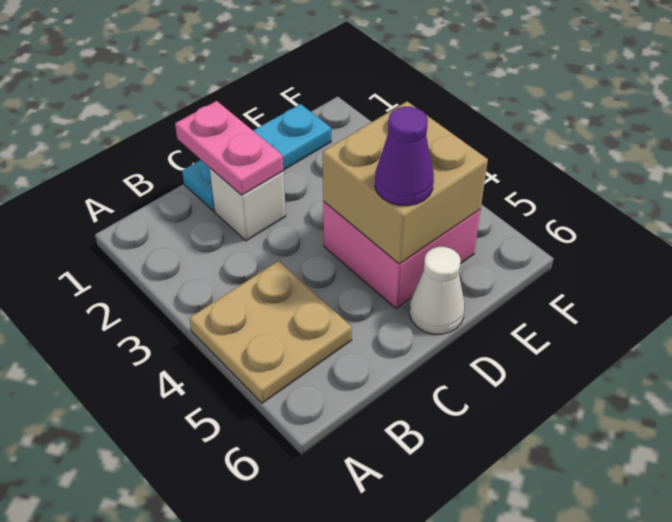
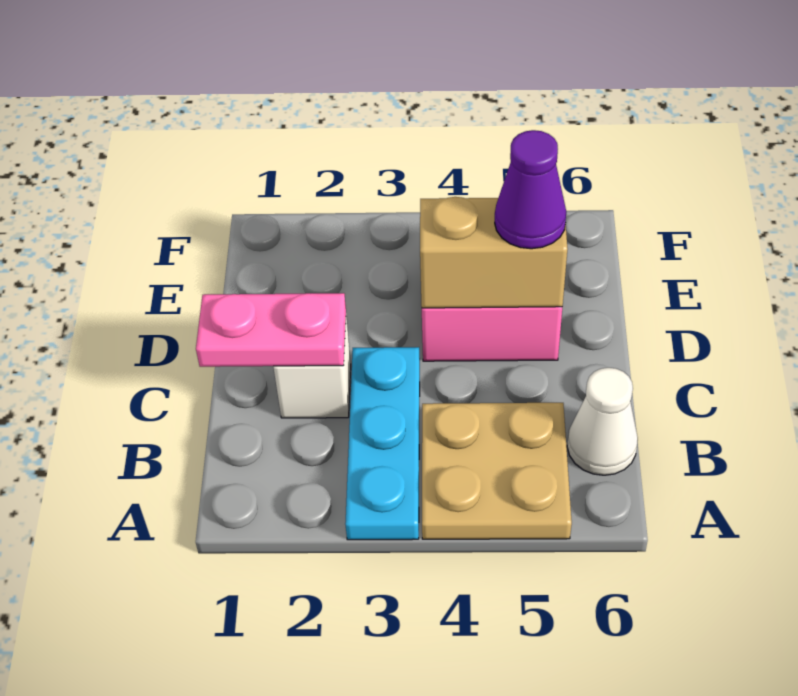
cyan plate C1:E1 level 1 -> cyan plate A3:C3 level 1
tan brick D4:E5 level 2 -> tan brick D4:D5 level 2
white cone D6 level 1 -> white cone B6 level 1

